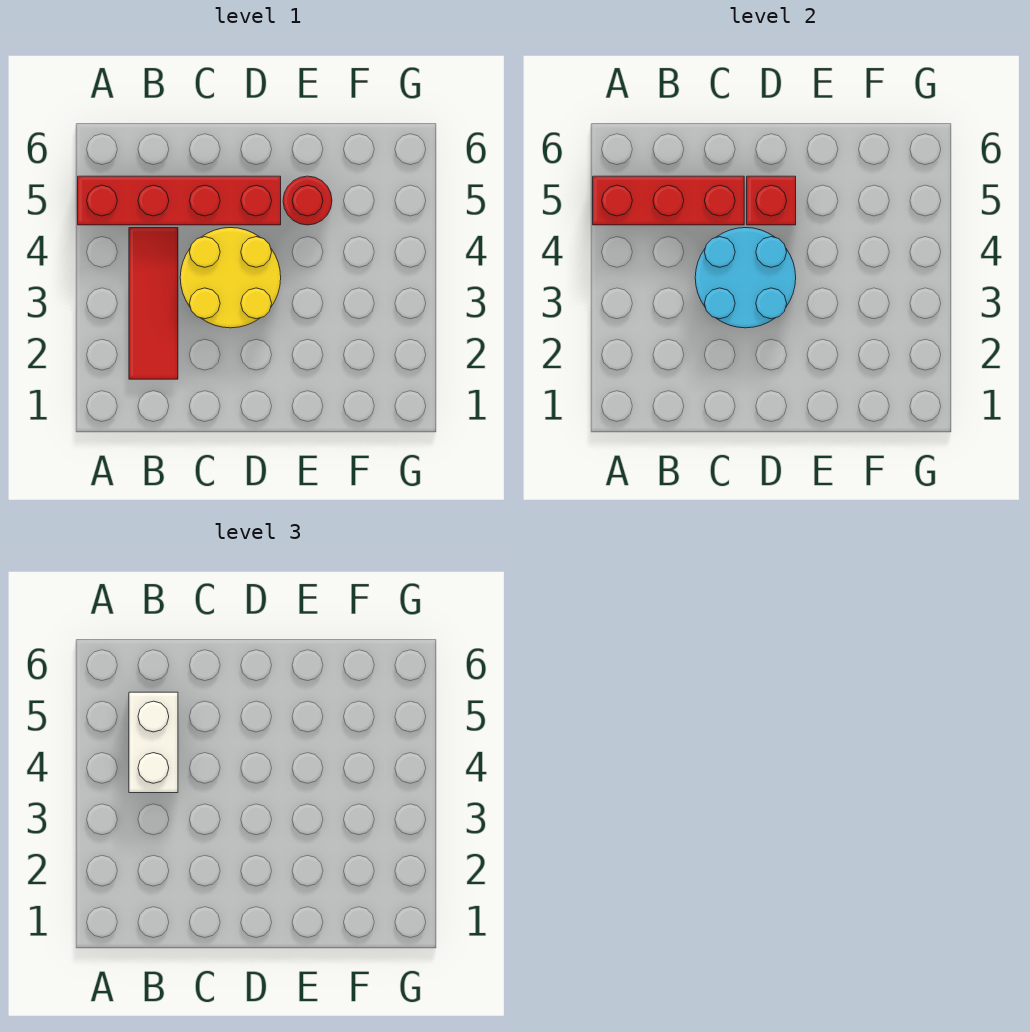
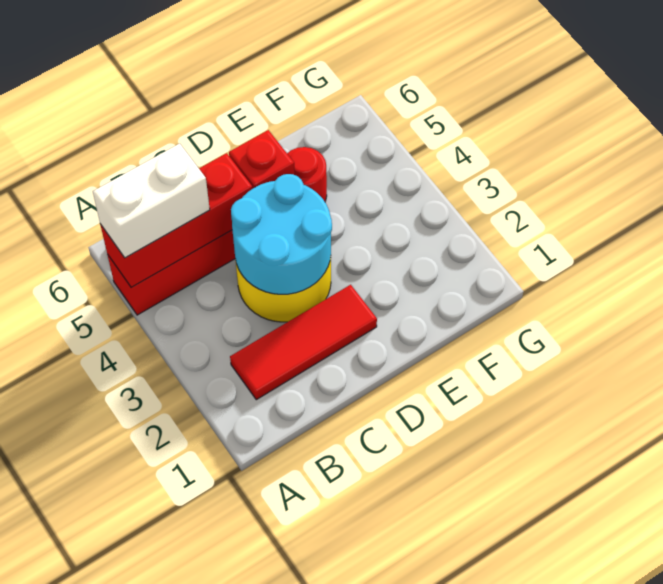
red tile B2:B4 level 1 -> red tile B2:D2 level 1
white brick B4:B5 level 3 -> white brick A5:B5 level 3

